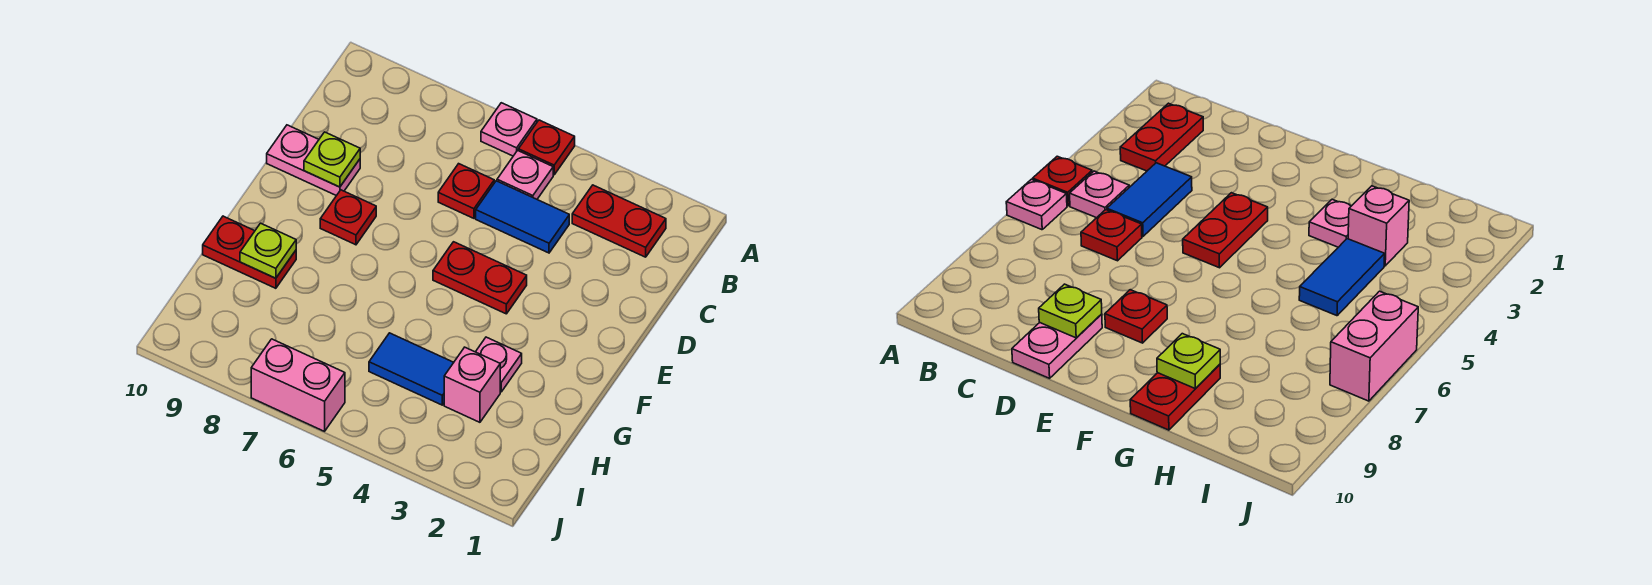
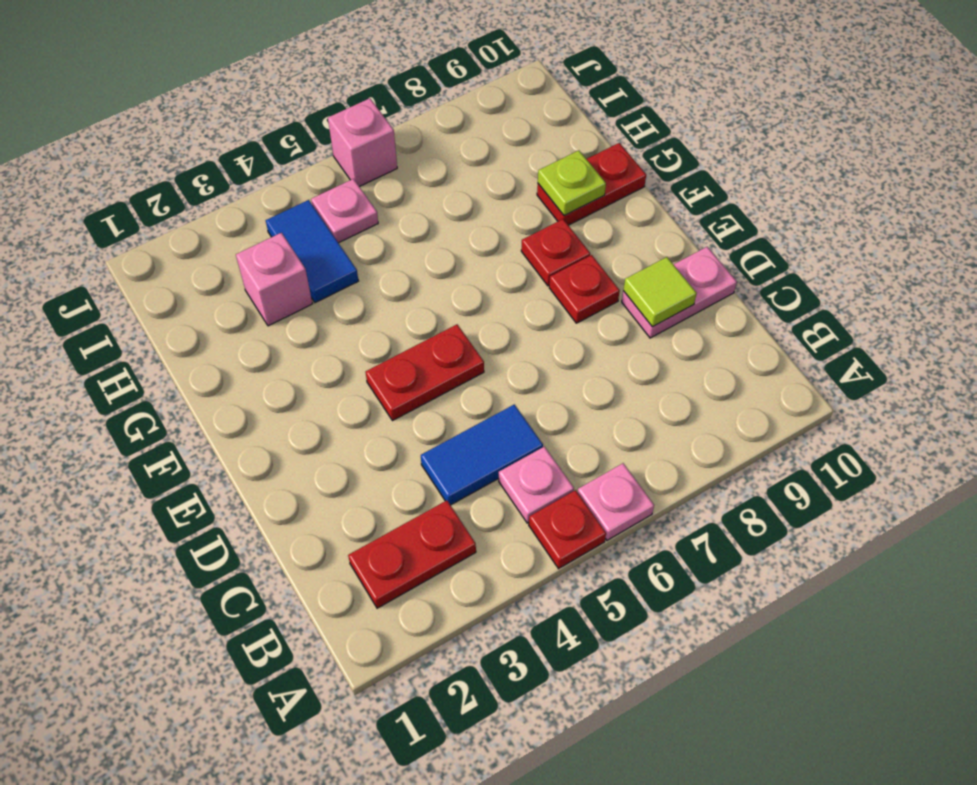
red plate C6 level 1 -> red plate F8 level 1
lime plate D9 level 2 -> lime tile D9 level 2
pink plate G3 level 1 -> pink plate I5 level 1
blue tile H4:H5 level 1 -> blue tile H4:I4 level 1
pink brick J6:J7 level 1 -> pink brick J6 level 1

